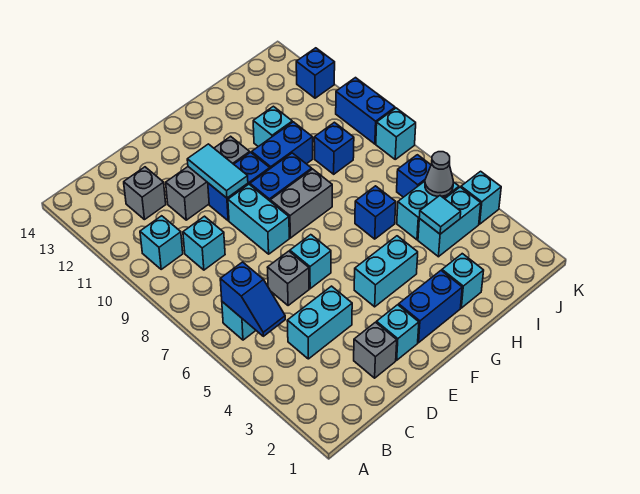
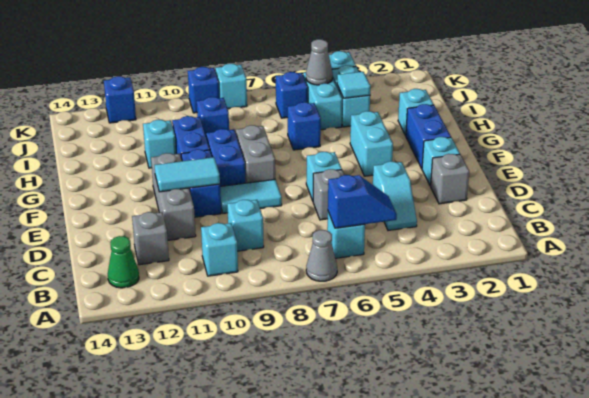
none -> grey cone A7 level 1
none -> green cone B13 level 1
cyan brick C4:D4 level 1 -> cyan slope C4:D4 level 1 top D
cyan brick E8:E9 level 1 -> cyan tile E8:E9 level 1
blue brick K9:K10 level 1 -> blue brick K9 level 1

